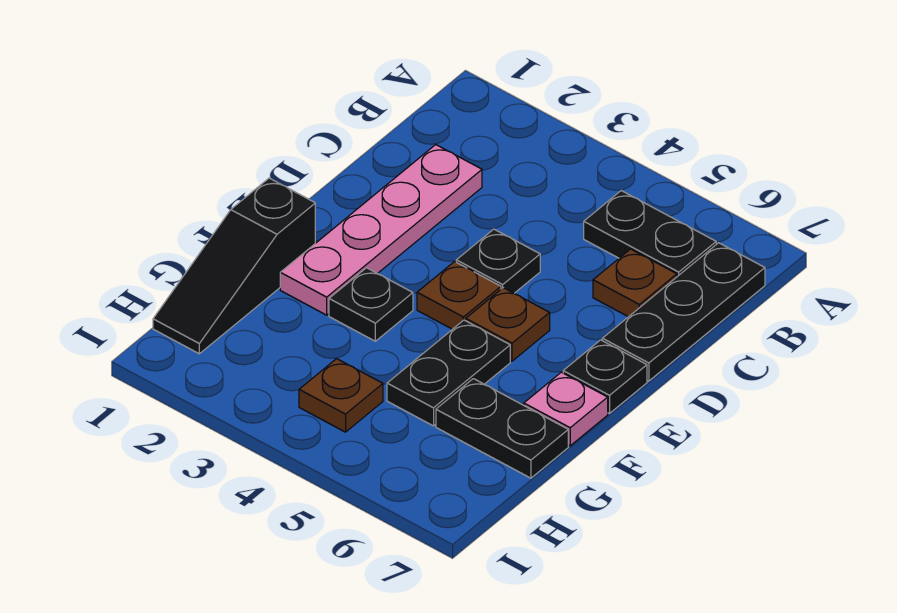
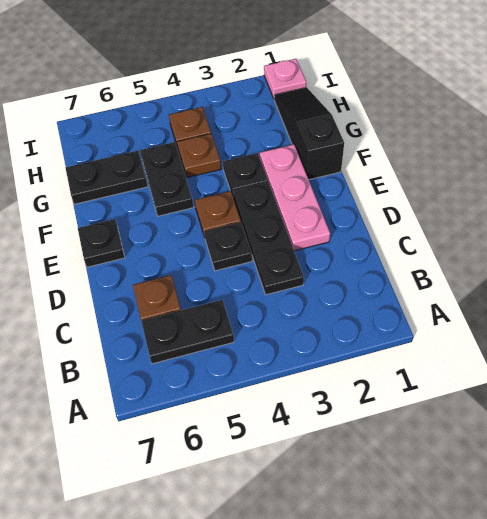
black plate B7:D7 level 1 -> black plate C3:E3 level 1
pink plate C2:F2 level 1 -> pink plate D2:F2 level 1
brown plate E5 level 1 -> brown plate G4 level 1
pink plate F7 level 1 -> pink plate I1 level 1

